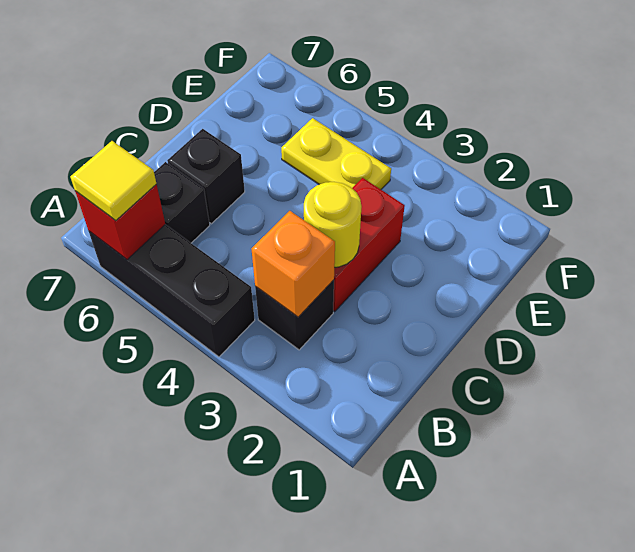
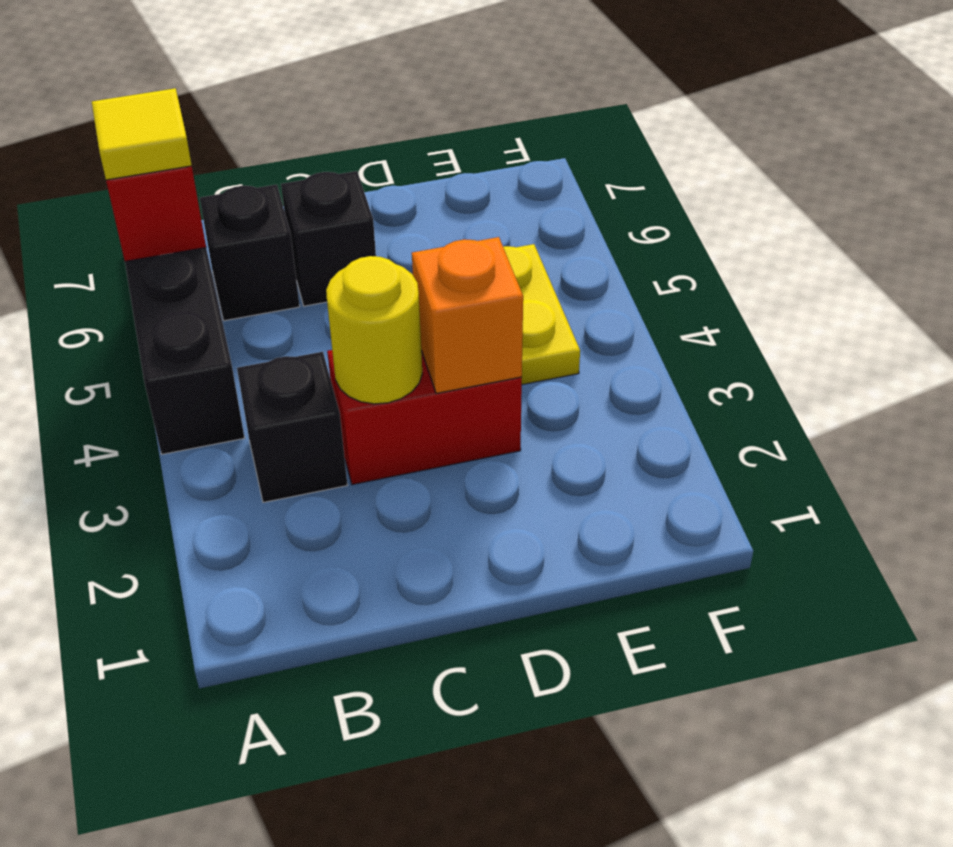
orange brick B3 level 2 -> orange brick D3 level 2

